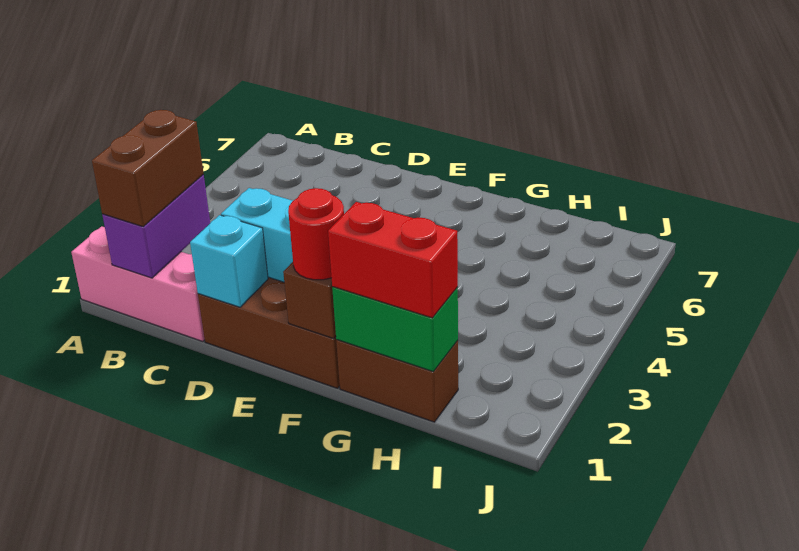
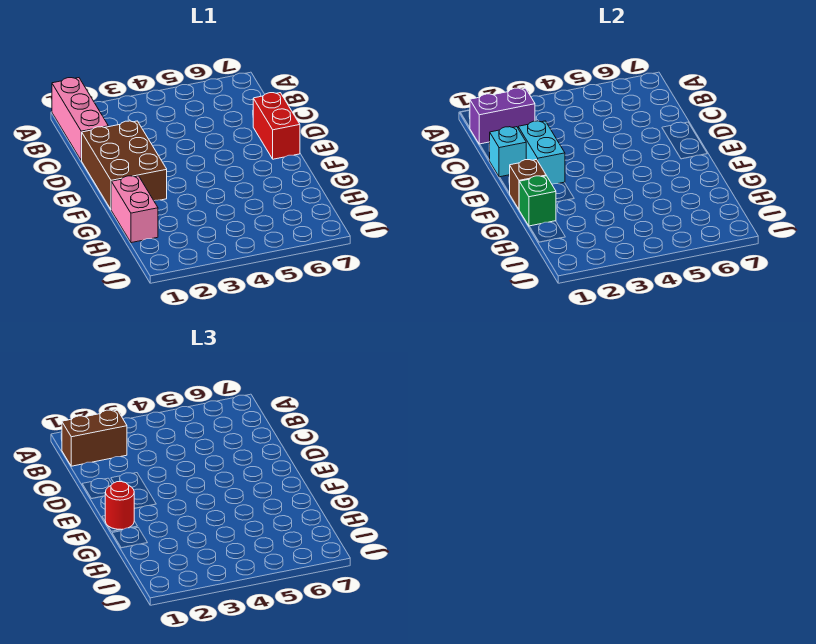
brown brick G1:H1 level 1 -> pink brick G1:H1 level 1
green brick G1:H1 level 2 -> green brick G1 level 2
red brick G1:H1 level 3 -> red brick D7:E7 level 1

